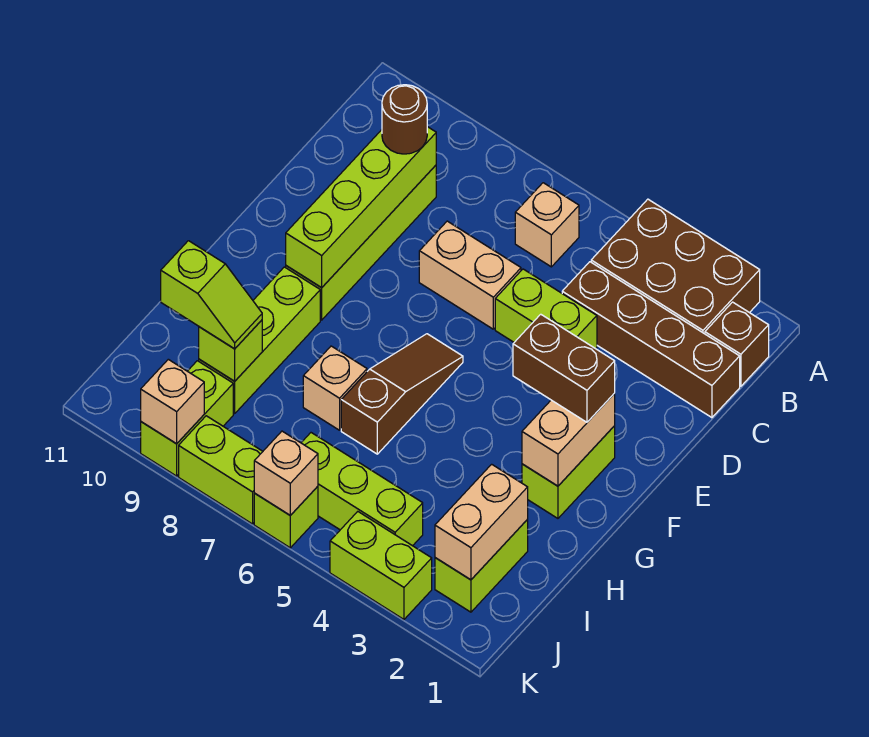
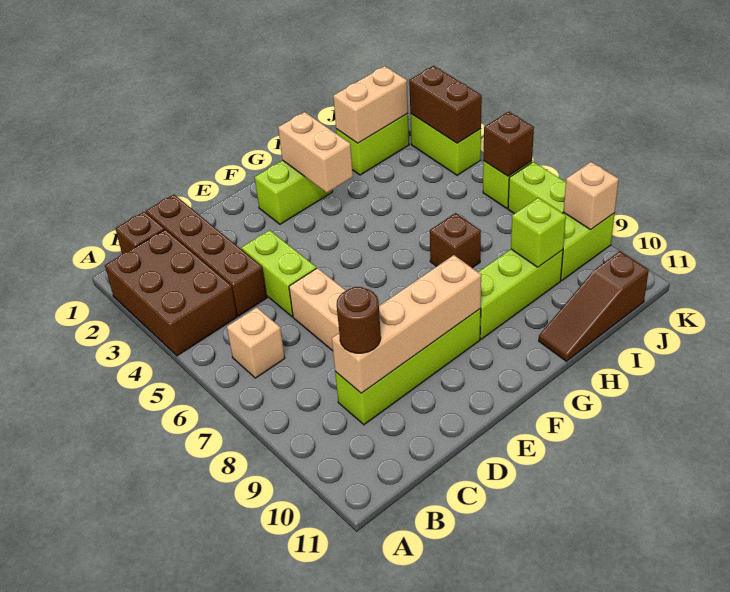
lime brick C9:F9 level 2 -> tan brick C9:F9 level 2
tan brick F2:G2 level 2 -> tan brick G2:G3 level 2
brown brick F2:F3 level 3 -> brown brick K3:K4 level 2
brown slope F6:H6 level 1 top H -> brown slope H11:J11 level 1 top J
tan brick H7 level 1 -> brown brick H7 level 1
lime slope I9:I10 level 3 top 10 -> none
lime brick J4:J6 level 1 -> none
tan brick K6 level 2 -> brown brick K6 level 2

